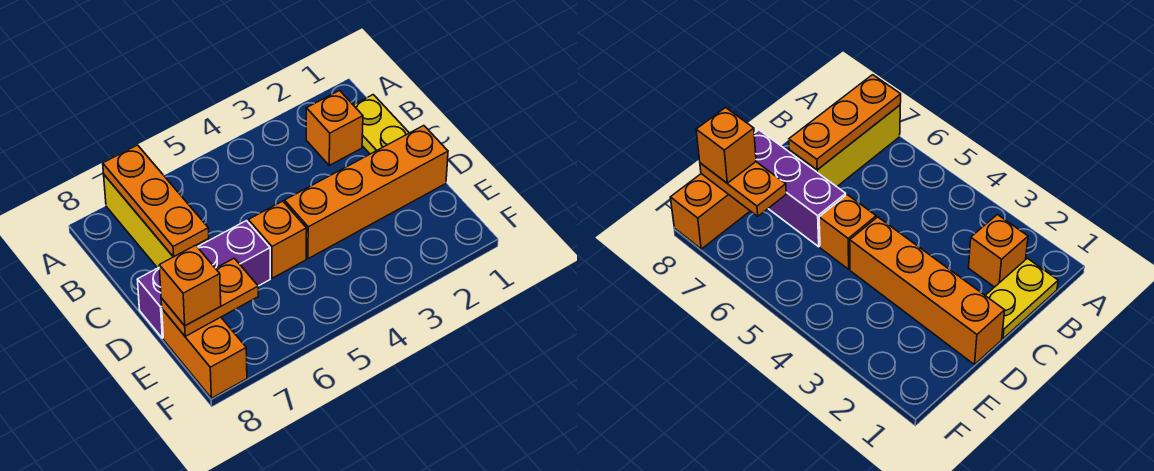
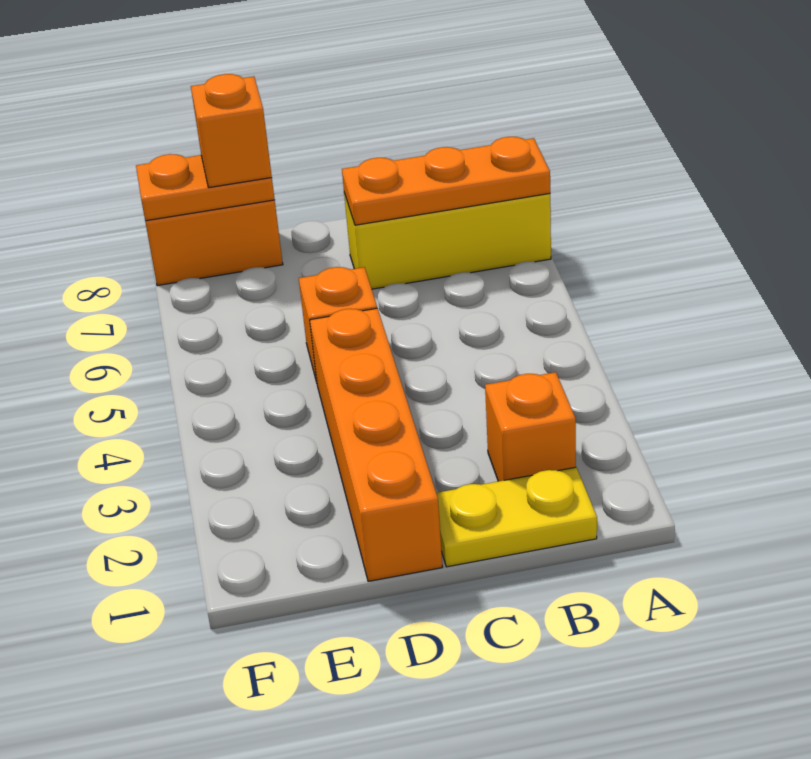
purple brick D6:D8 level 1 -> none
orange plate E7:E8 level 2 -> orange plate E8:F8 level 2

